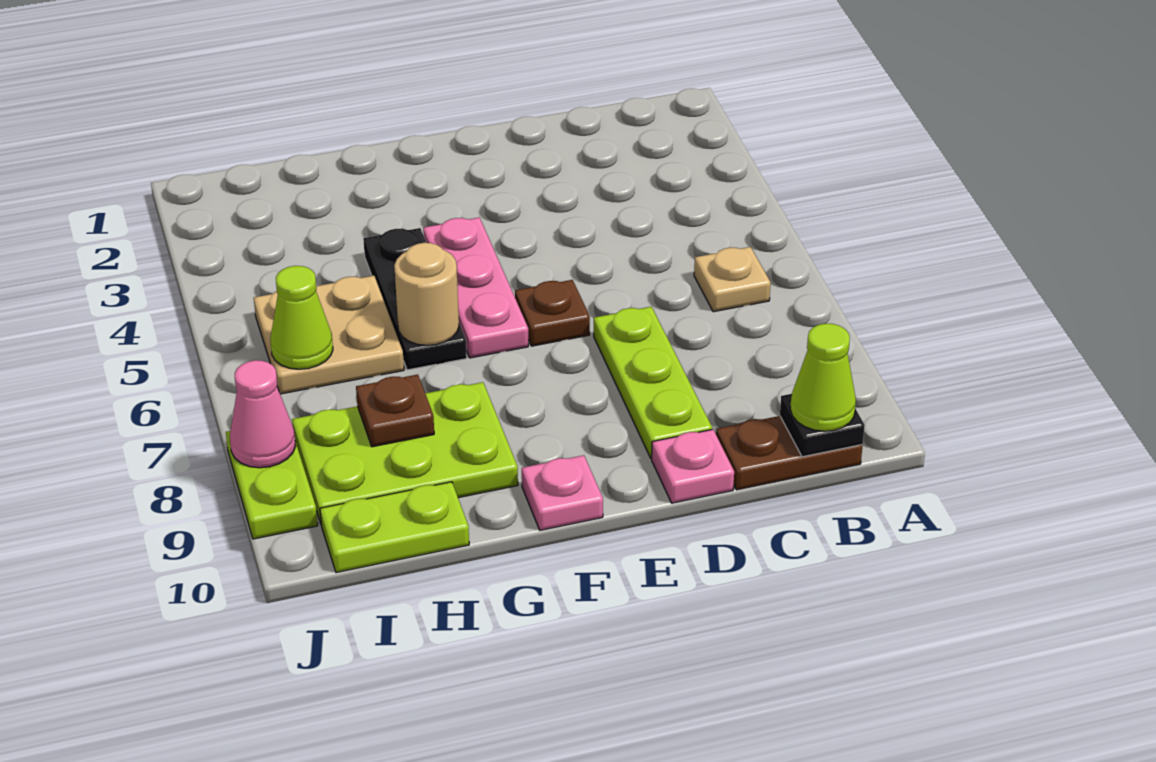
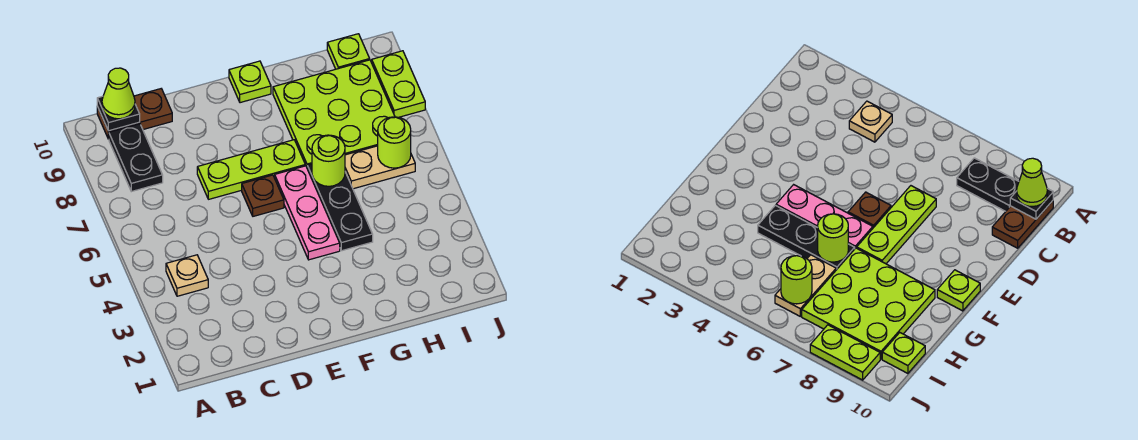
tan plate B6 level 1 -> tan plate B4 level 1
none -> black plate B8:B9 level 1
lime plate D7:D9 level 1 -> lime plate D7:F7 level 1
pink plate D10 level 1 -> none
pink plate F10 level 1 -> lime plate F10 level 1
tan round brick G6 level 2 -> lime round brick G6 level 2
lime plate G8:I9 level 1 -> lime plate G7:I9 level 1
tan plate H5:I6 level 1 -> tan plate H6:I6 level 1
brown plate H8 level 2 -> none
lime plate H10:I10 level 1 -> lime plate I10 level 1
lime cone I6 level 2 -> lime round brick I6 level 2
pink cone J8 level 2 -> none

